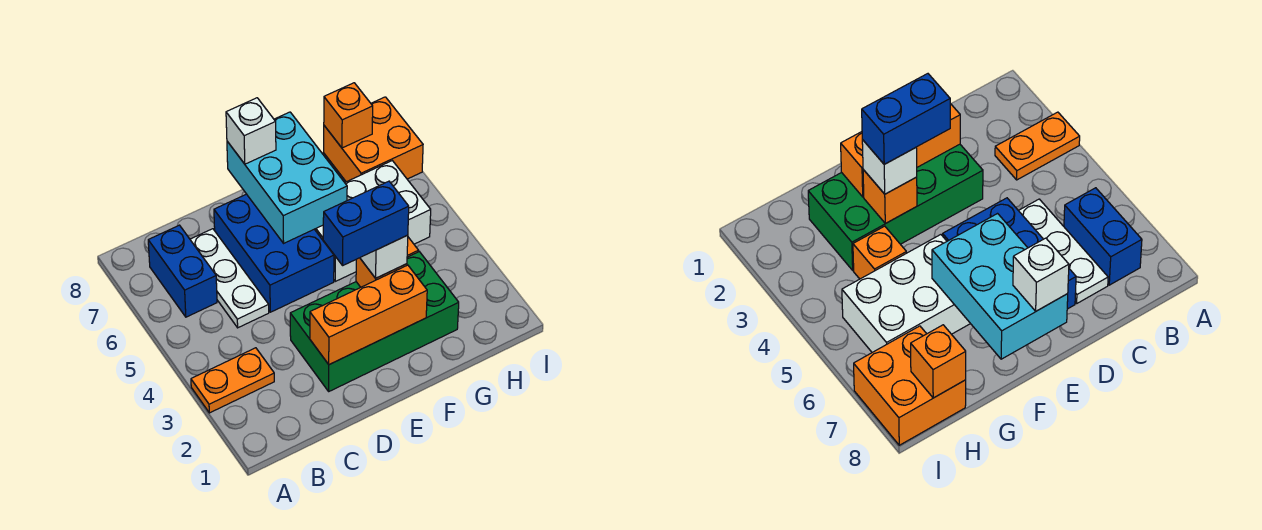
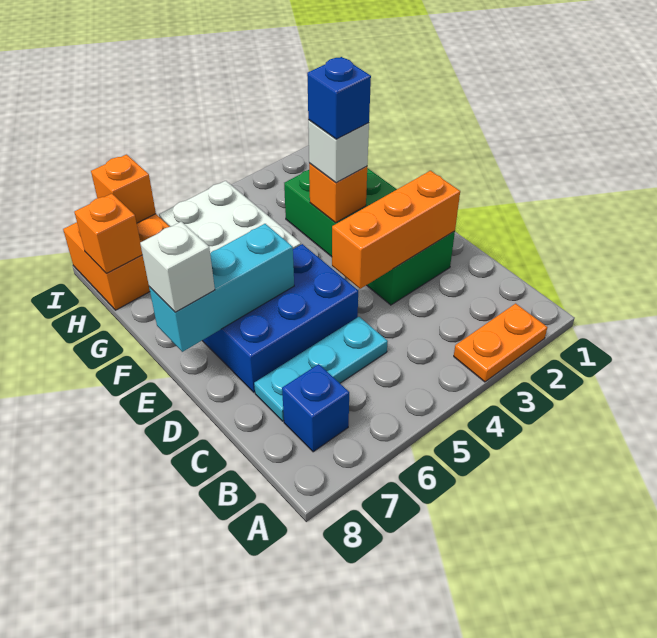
orange plate A3:B3 level 1 -> orange plate A2:A3 level 1
blue brick B6:B7 level 1 -> blue brick B7 level 1
white plate C5:C7 level 1 -> cyan plate C5:C7 level 1
orange brick D2:F2 level 2 -> orange brick D2:D4 level 2
blue brick E3:F3 level 4 -> blue brick F3 level 4
cyan brick E6:F8 level 2 -> cyan brick E6:E8 level 2
orange brick G4 level 1 -> orange brick I7 level 2

